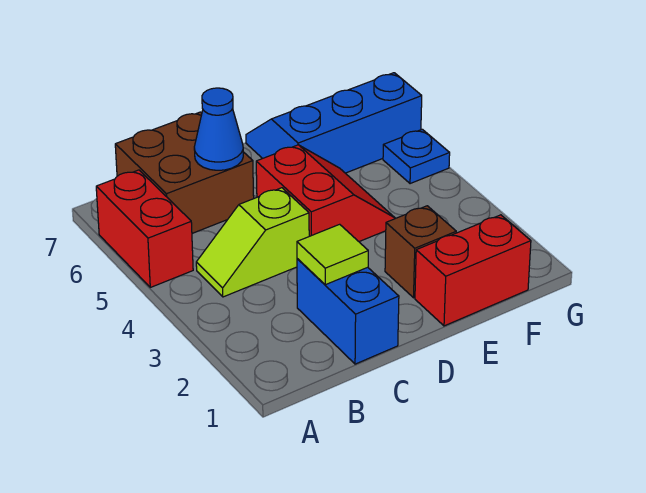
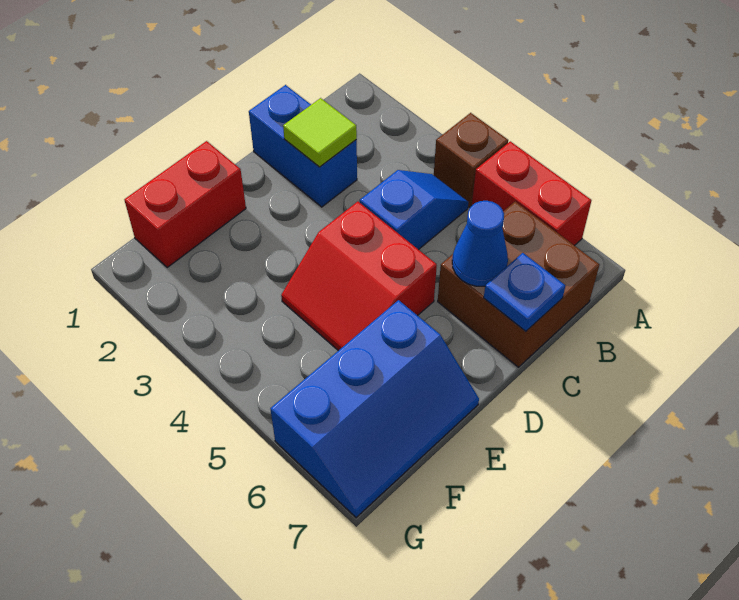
lime slope B4:C4 level 1 top C -> blue slope B4:C4 level 1 top C
brown brick E2 level 1 -> brown brick A4 level 1
blue plate G5 level 1 -> blue plate C7 level 2

